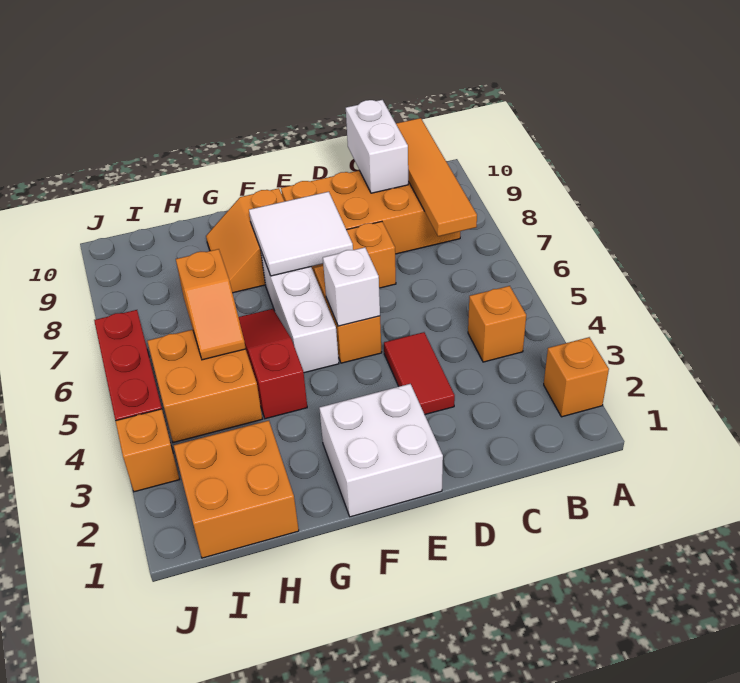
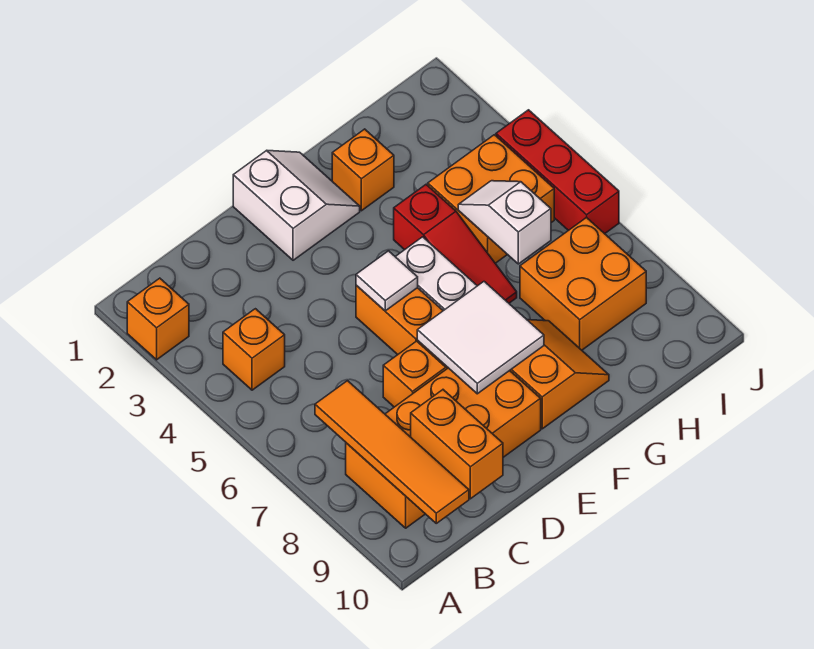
white brick C9:C10 level 2 -> orange brick C9:C10 level 2
red tile D3:D4 level 1 -> none
white brick E1:F2 level 1 -> white slope E1:F2 level 1 top E
white brick E5 level 2 -> white tile E5 level 2
orange brick H1:I2 level 1 -> orange brick H7:I8 level 1
orange slope H5:H6 level 2 top 6 -> white slope H5:H6 level 2 top 6
orange brick J3 level 1 -> orange brick G2 level 1

